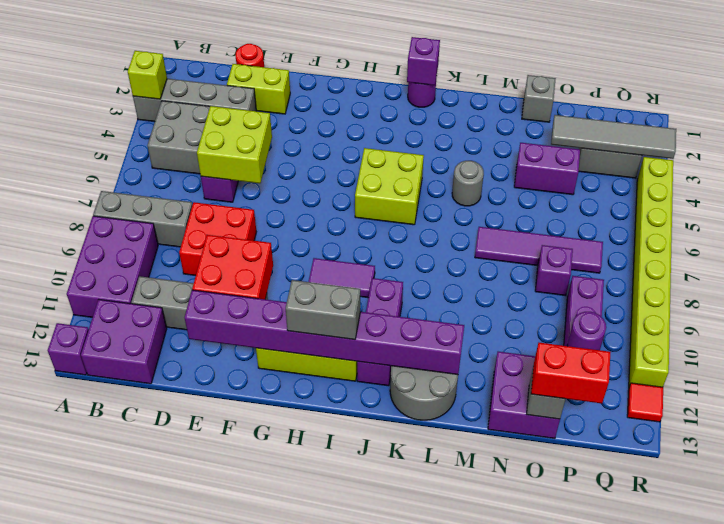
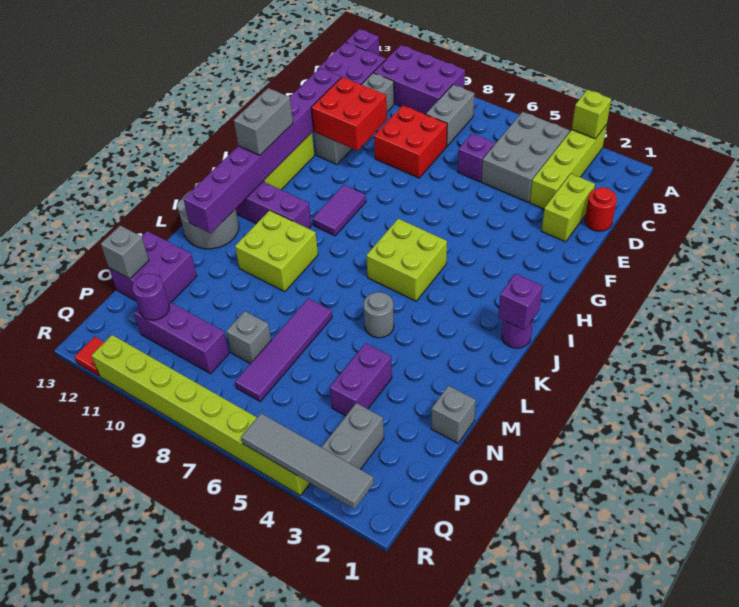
grey brick A3:D3 level 1 -> lime brick A3:D3 level 1
grey brick A8:C8 level 1 -> grey brick B8:C8 level 1
lime brick D5:E6 level 2 -> lime brick K9:L10 level 1
grey tile O3:R3 level 2 -> grey tile R2:R5 level 2
purple brick O8 level 1 -> grey brick O8 level 1
red brick O13:P13 level 3 -> none

